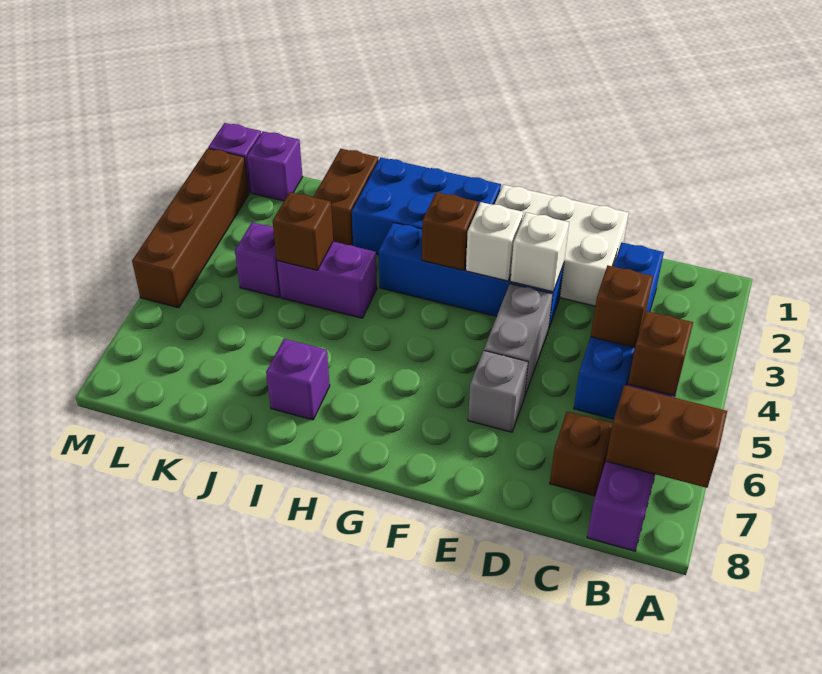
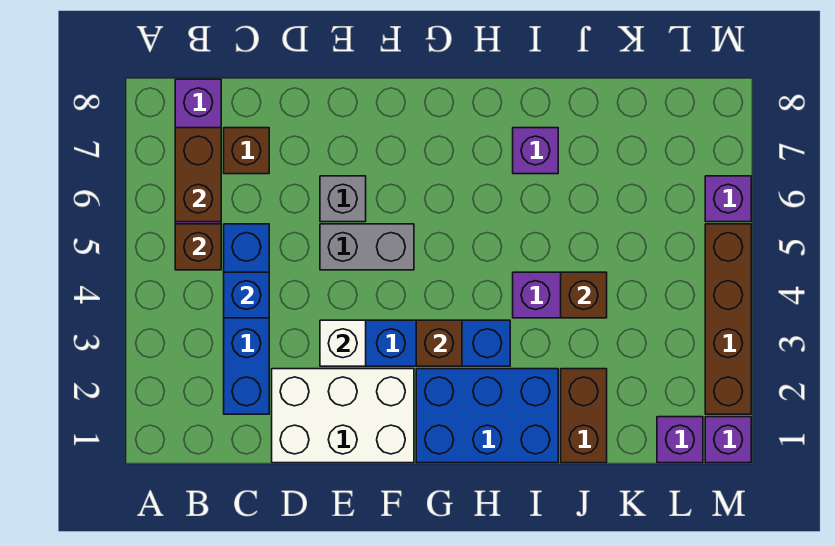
brown brick A7:B7 level 2 -> brown brick B6:B7 level 2
brown brick C4 level 2 -> blue brick C4 level 2
grey brick E4:E5 level 1 -> grey brick E5:F5 level 1
white brick F3 level 2 -> none
purple brick K4 level 1 -> purple brick M6 level 1

